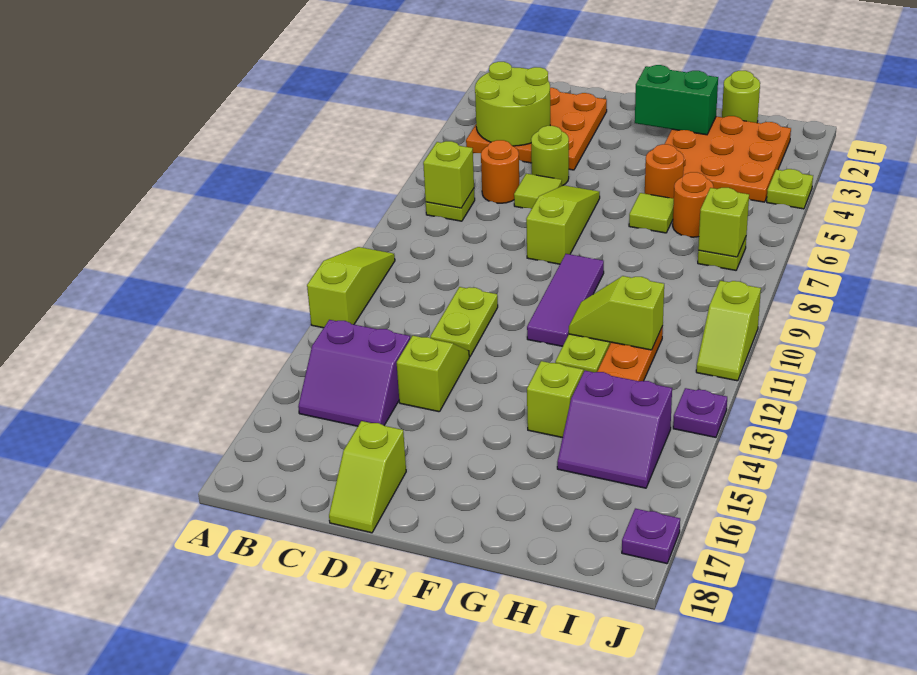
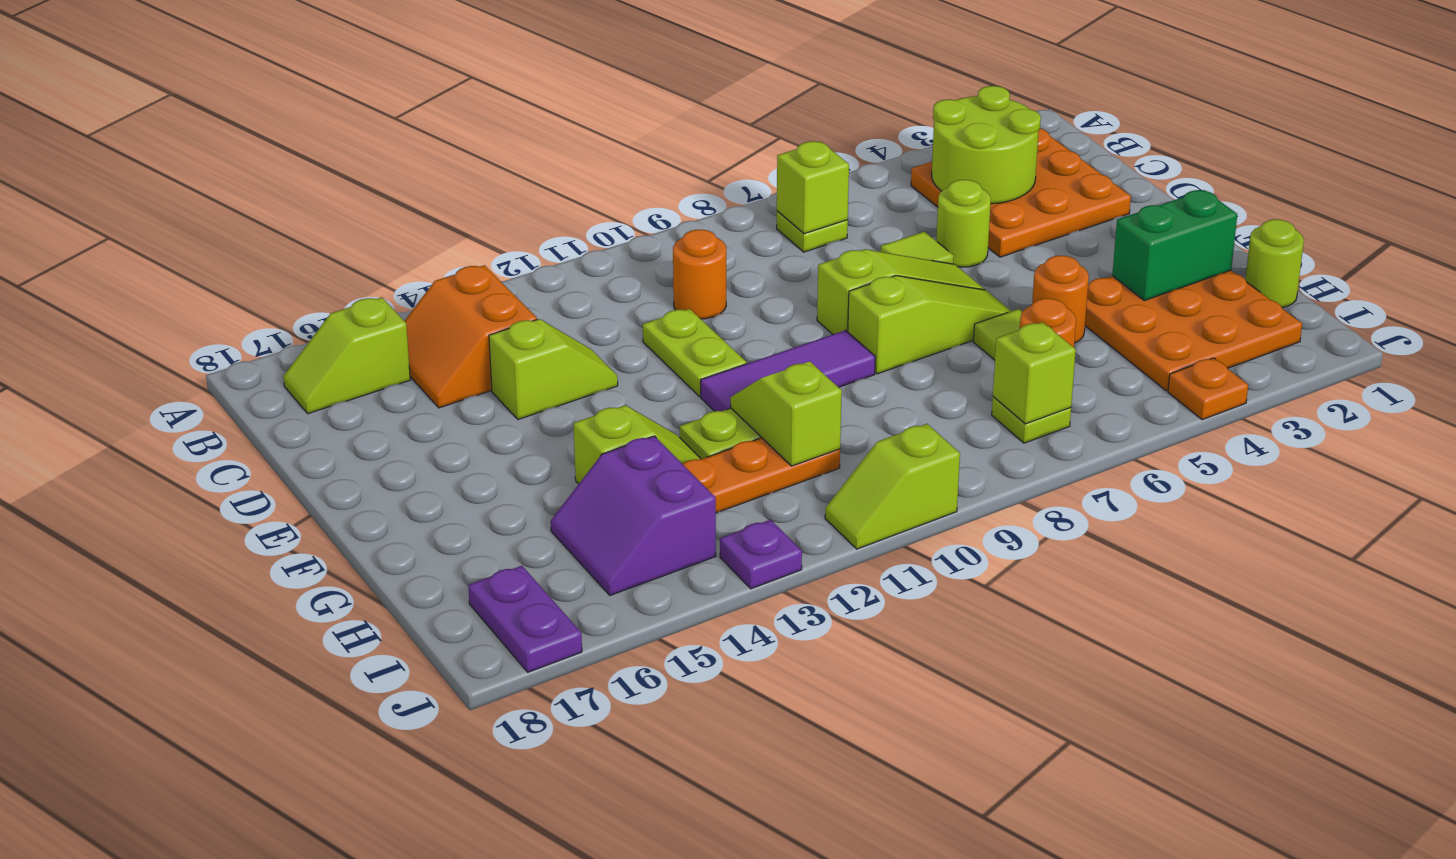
lime slope A10:A12 level 1 top 12 -> lime slope F6:F8 level 1 top 8
purple slope B14:C15 level 1 top 14 -> orange slope B14:C15 level 1 top 14
orange round brick C6 level 1 -> orange round brick C10 level 1
lime plate D11:D12 level 1 -> lime plate D11:E11 level 1
lime slope D17:D18 level 1 top 17 -> lime slope B16:B17 level 1 top 16
green brick F2:G2 level 2 -> green brick G2:G3 level 2
lime plate J4 level 1 -> orange plate J4 level 1
purple plate J17 level 1 -> purple plate I17:J17 level 1

